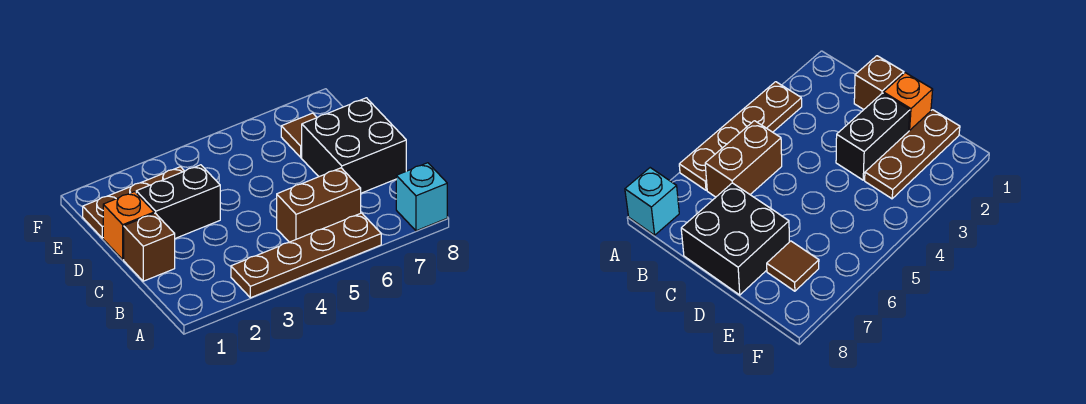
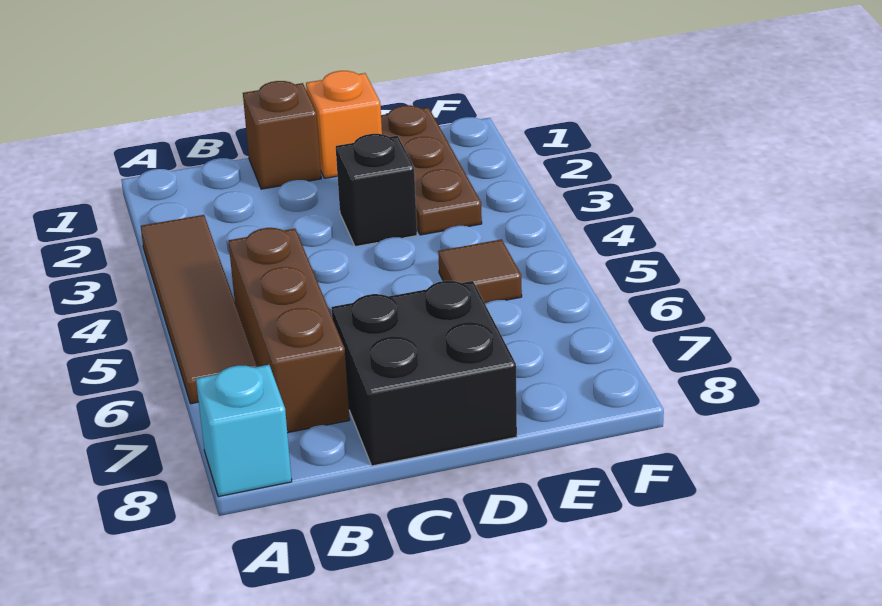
brown plate A3:A6 level 1 -> brown tile A3:A6 level 1
brown brick B5:B6 level 1 -> brown brick B5:B7 level 1
black brick D2:D3 level 1 -> black brick D3 level 1
brown tile E7 level 1 -> brown tile E5 level 1

